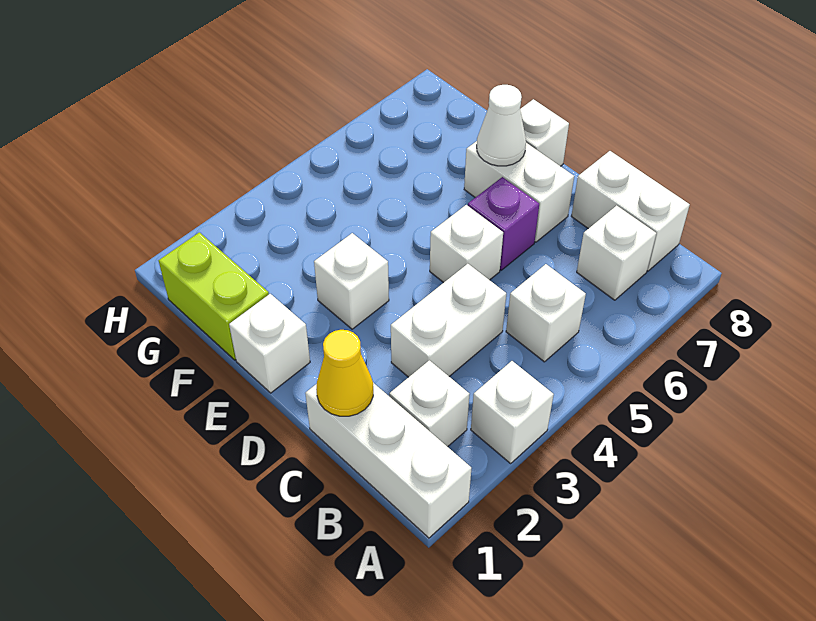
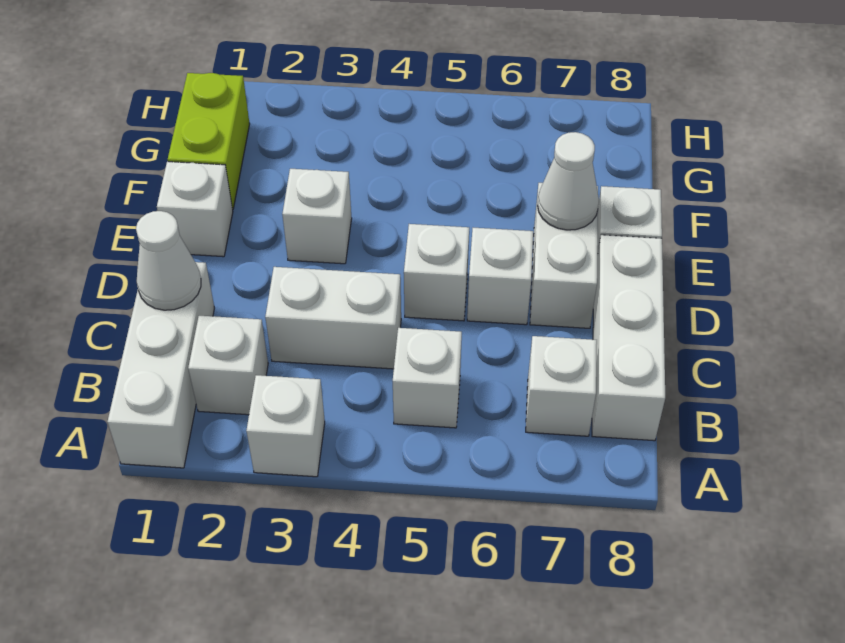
white brick B8:C8 level 1 -> white brick B8:D8 level 1
yellow cone C1 level 2 -> white cone C1 level 2
purple brick D6 level 1 -> white brick D6 level 1

